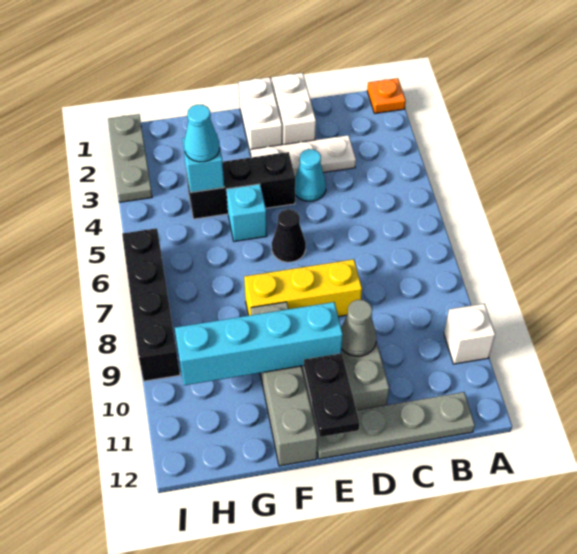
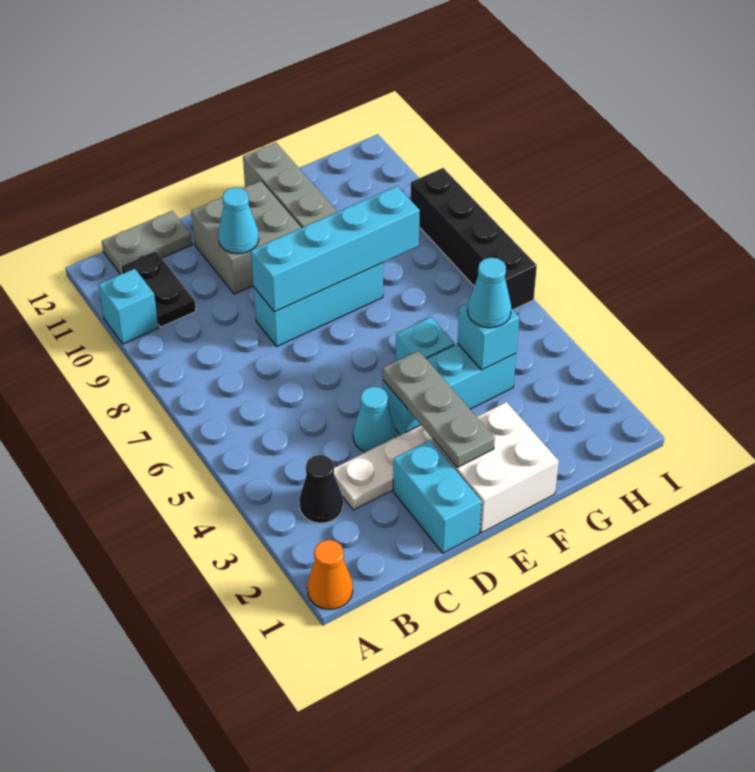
orange plate A1 level 1 -> orange cone A1 level 1
white brick A10 level 1 -> cyan brick A10 level 1
grey plate B12:E12 level 1 -> grey plate B12:C12 level 1
white brick D1:D2 level 1 -> cyan brick D1:D2 level 1
yellow brick D8:F8 level 1 -> cyan brick D8:F8 level 1
grey cone D10 level 2 -> cyan cone D10 level 2
white brick E1:E2 level 1 -> white brick E1:F2 level 1
black brick E4:G4 level 1 -> cyan brick E4:G4 level 1
black cone E6 level 1 -> black cone B3 level 1
cyan brick E10:H10 level 2 -> cyan brick D8:G8 level 2
black plate E11:E12 level 2 -> black plate B10:B11 level 1
grey plate I1:I3 level 1 -> grey plate E2:E4 level 2

